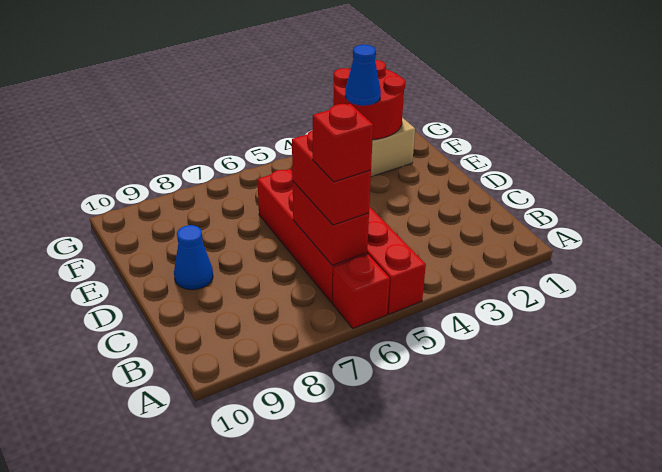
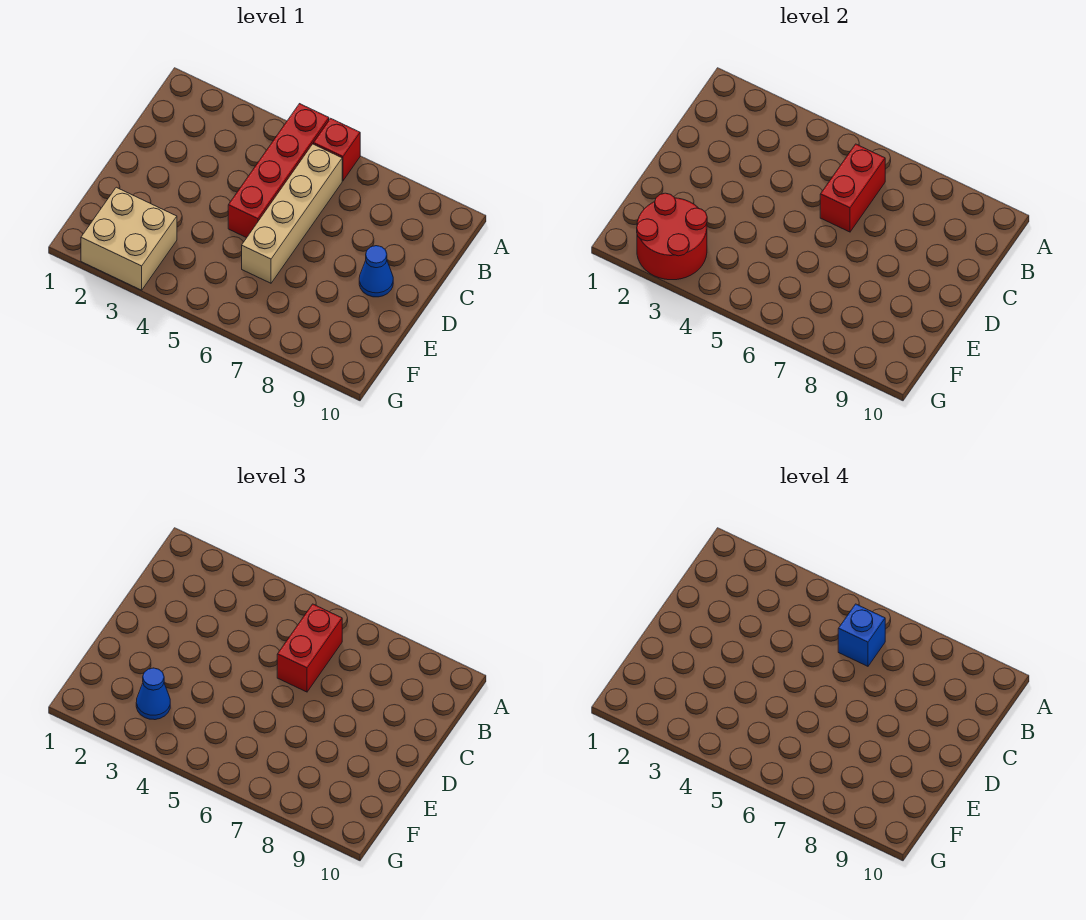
red brick B6:E6 level 1 -> tan brick B6:E6 level 1
red brick B6 level 4 -> blue brick B6 level 4

